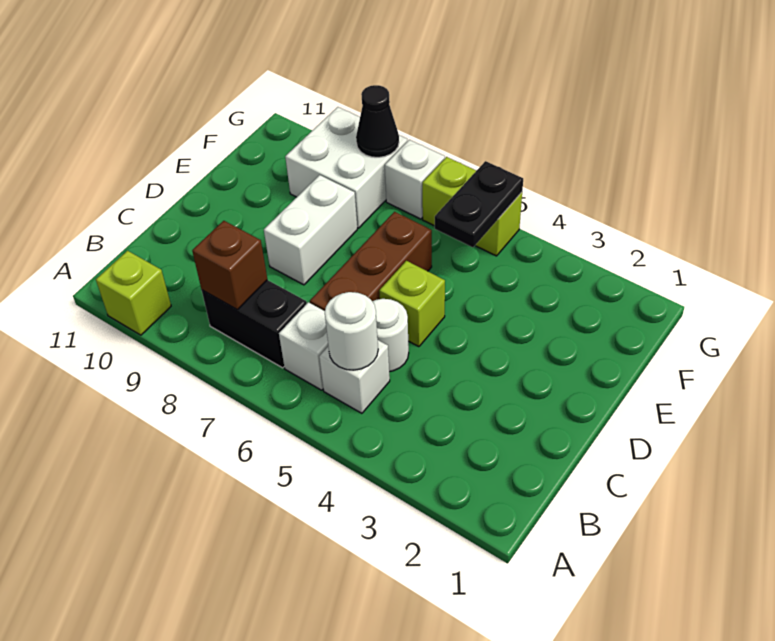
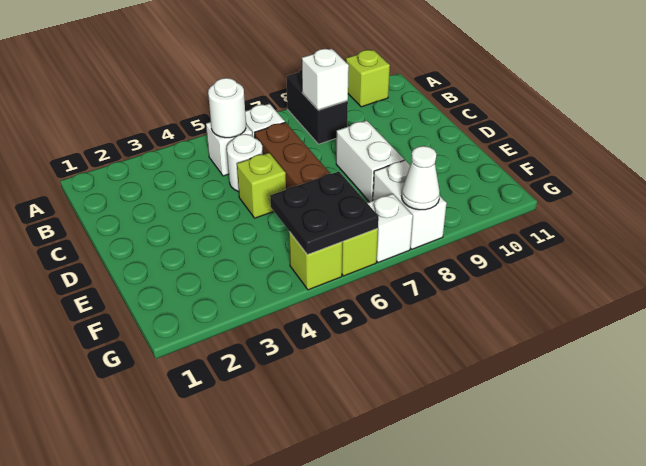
black brick B7:B8 level 1 -> black brick A8:B8 level 1
brown brick B8 level 2 -> white brick B8 level 2
black plate F5:G5 level 2 -> black plate F5:G6 level 2
white brick F8:G9 level 1 -> white brick F8:G8 level 1
black cone G8 level 2 -> white cone G8 level 2

